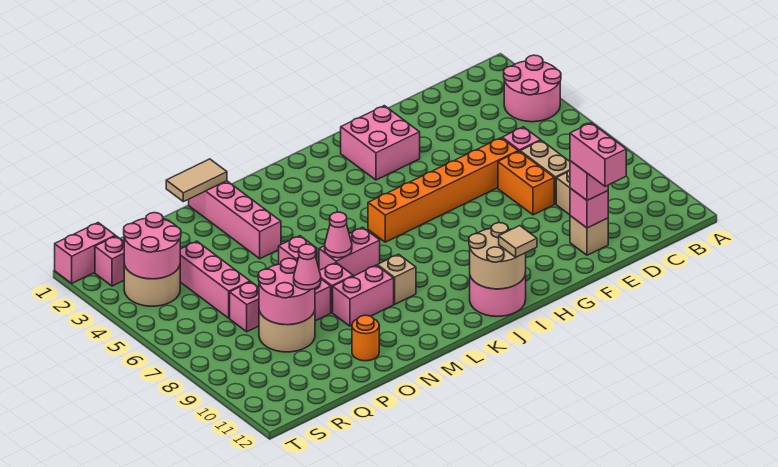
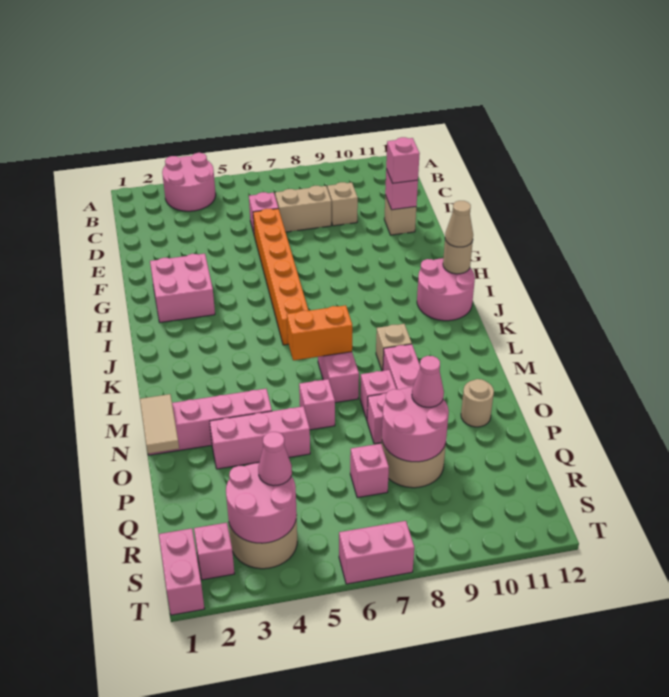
orange brick E7:E8 level 1 -> orange brick L6:L7 level 2
pink brick E11:E12 level 4 -> pink brick T6:T7 level 1
tan round brick I11:J12 level 2 -> tan round brick I12 level 2
tan tile I12 level 3 -> tan cone I12 level 3
pink cone M7 level 2 -> pink cone R4 level 3
orange round brick O11 level 1 -> tan round brick O11 level 1
pink brick Q4:Q6 level 1 -> pink brick O3:O5 level 1

